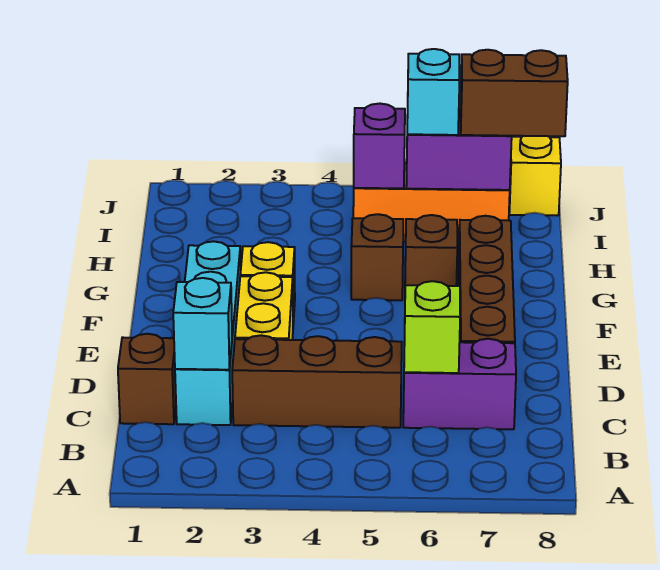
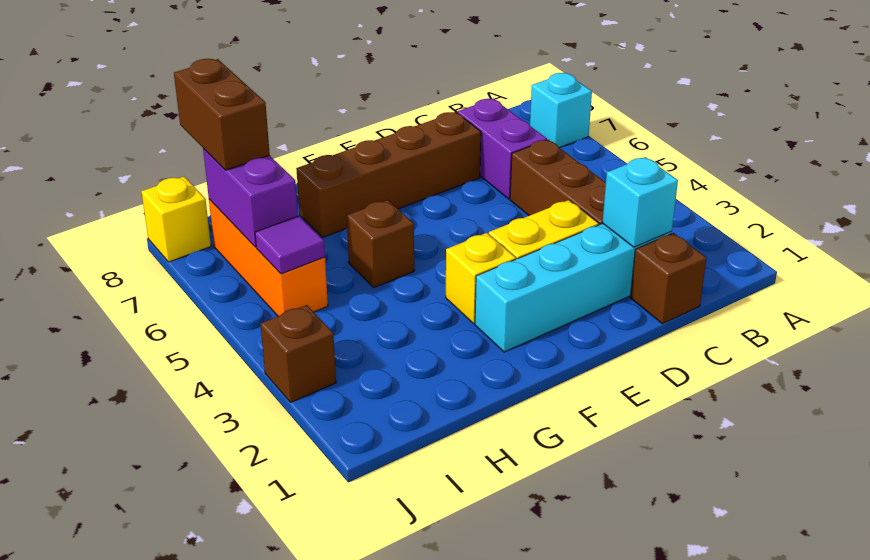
lime brick C6 level 2 -> none
brown brick G6 level 1 -> brown brick J3 level 1
purple brick I5 level 2 -> purple tile I5 level 2
cyan brick I6 level 3 -> cyan brick A7 level 1

